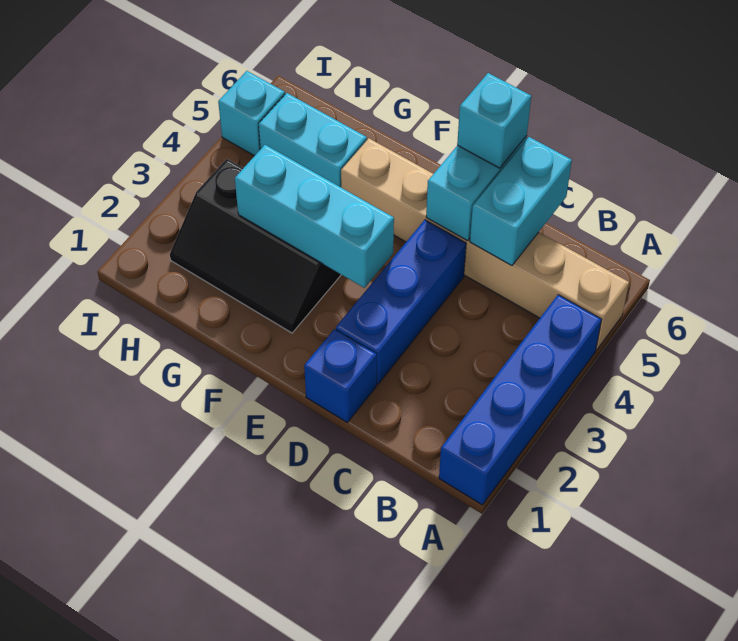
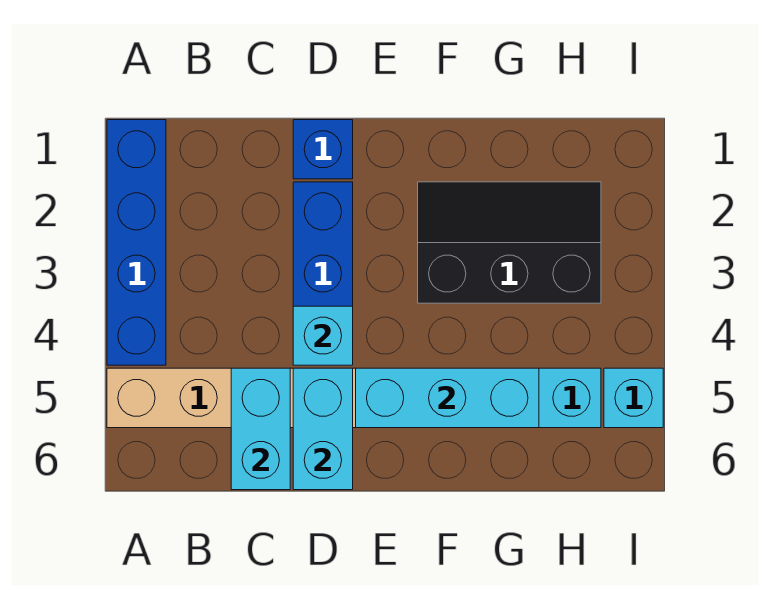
cyan brick D6 level 3 -> cyan brick D4 level 2
cyan brick E3:G3 level 2 -> cyan brick E5:G5 level 2

